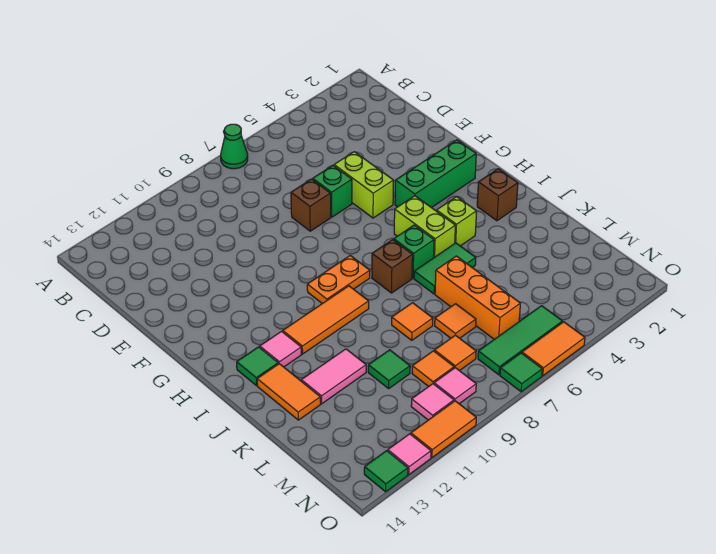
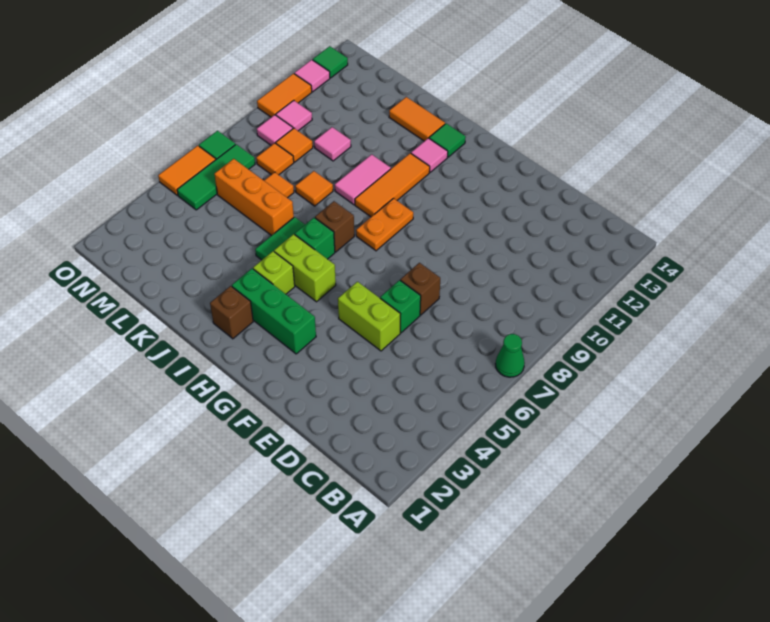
green brick G2:G4 level 1 -> green brick G3:I3 level 1
pink tile K11:K12 level 1 -> pink tile J9:J10 level 1
green tile L10 level 1 -> pink tile L10 level 1

